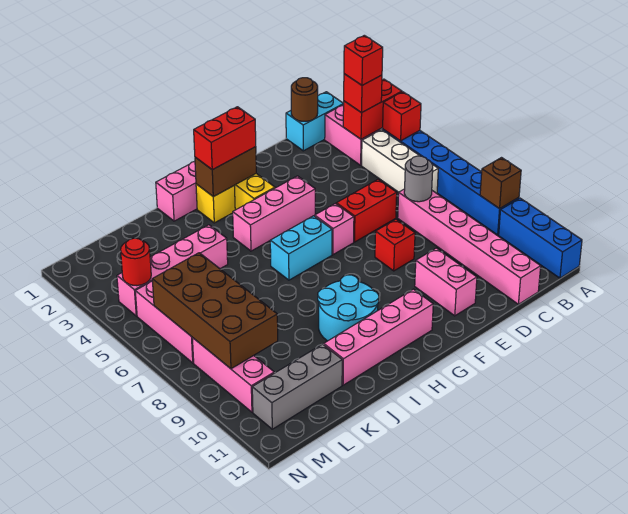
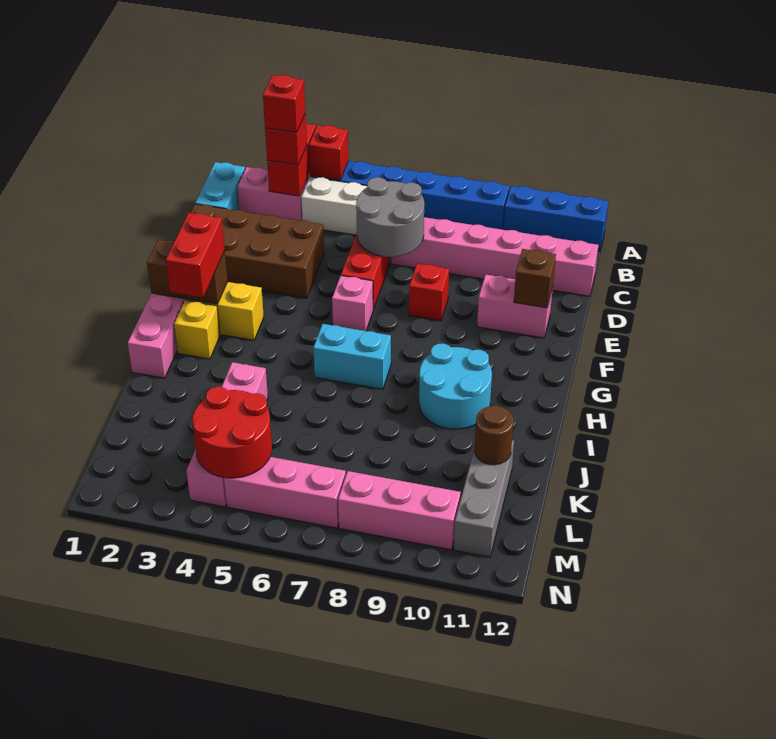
brown brick A9 level 2 -> brown brick E11 level 2
brown round brick C1 level 2 -> brown round brick K11 level 2
grey round brick C7 level 2 -> grey round brick C6:D7 level 2
pink brick F4:H4 level 1 -> none
brown brick G2:H2 level 2 -> brown brick G1:G2 level 2
cyan brick G6:H6 level 1 -> cyan brick H6:H7 level 1
pink brick G11:J11 level 1 -> none
brown brick L6:M9 level 2 -> brown brick D1:E4 level 1
red round brick M4 level 2 -> red round brick L4:M5 level 2

